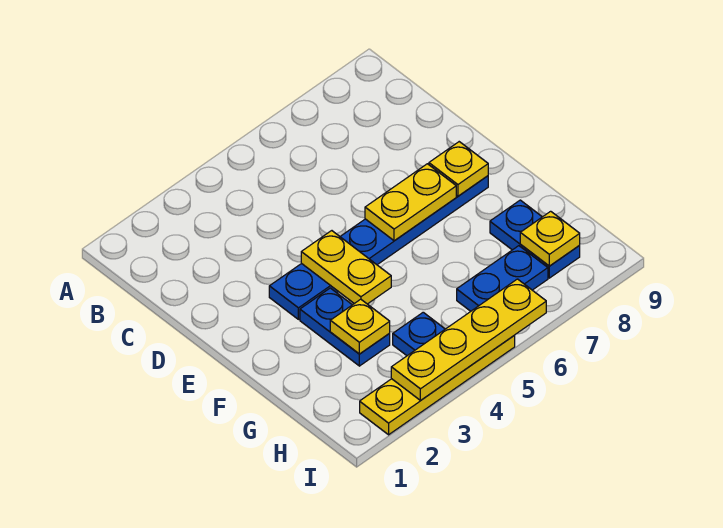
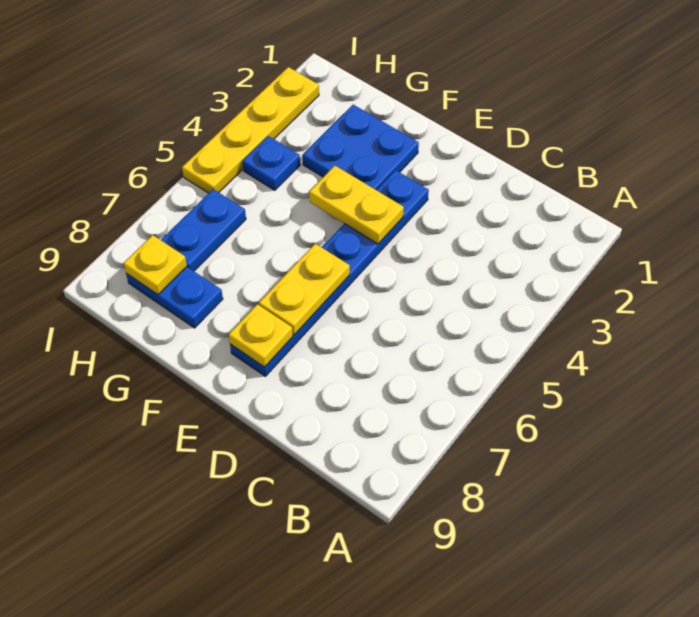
blue plate F3:G3 level 1 -> blue plate F2:G3 level 1
yellow plate G3 level 2 -> none
yellow plate I3:I6 level 2 -> none

